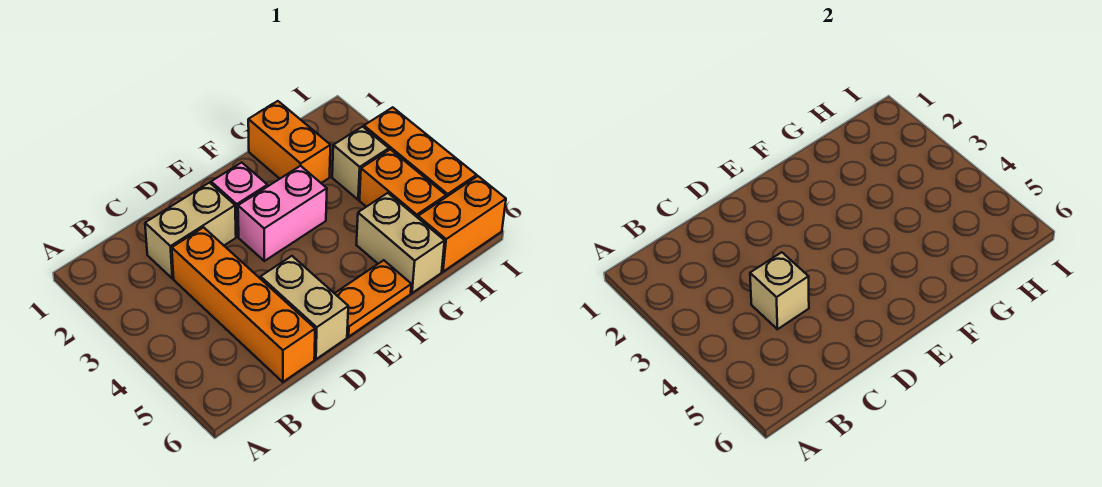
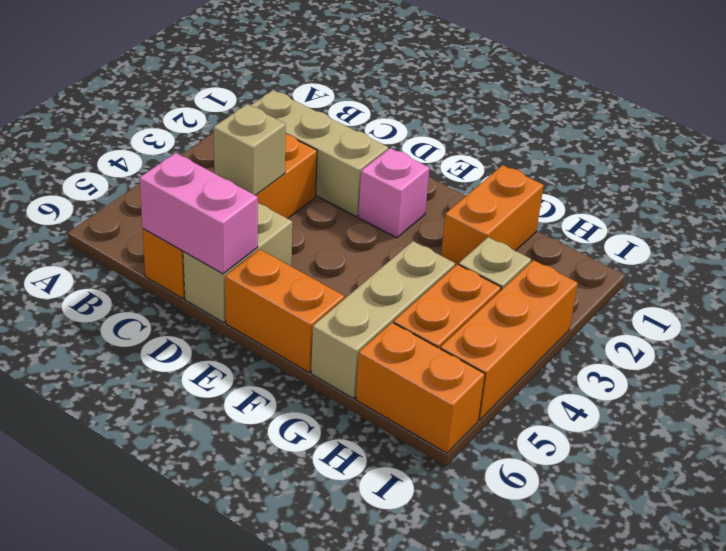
tan brick C2:D2 level 1 -> tan brick B2:D2 level 1
pink brick E3:F3 level 1 -> pink brick C6:D6 level 2
orange plate E6:F6 level 1 -> orange brick E6:F6 level 1
tan brick G5:G6 level 1 -> tan brick G4:G6 level 1

